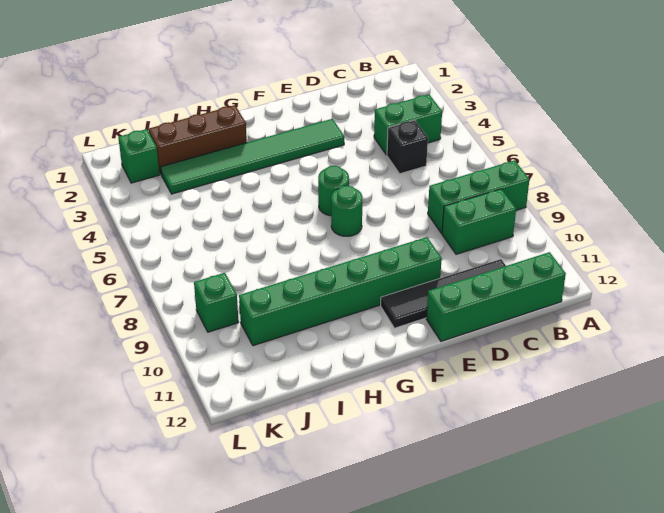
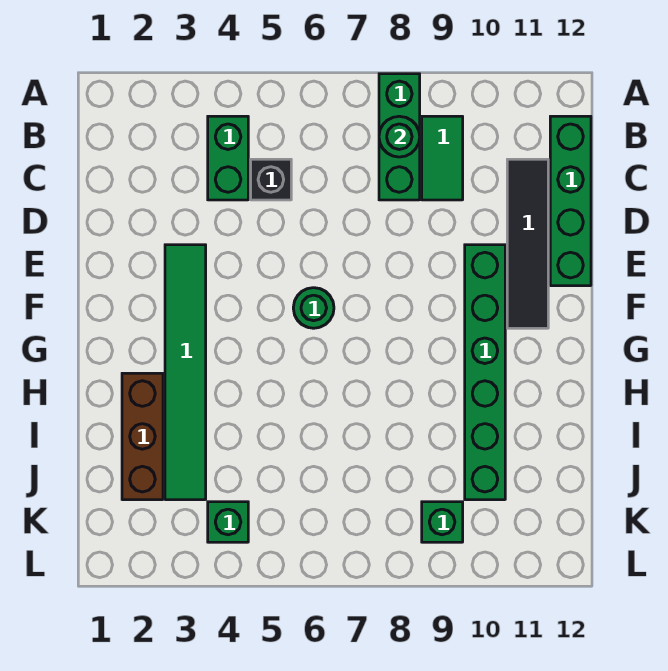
green brick B9:C9 level 1 -> green tile B9:C9 level 1
green round brick F7 level 1 -> green round brick B8 level 2
green brick K2 level 1 -> green brick K4 level 1

